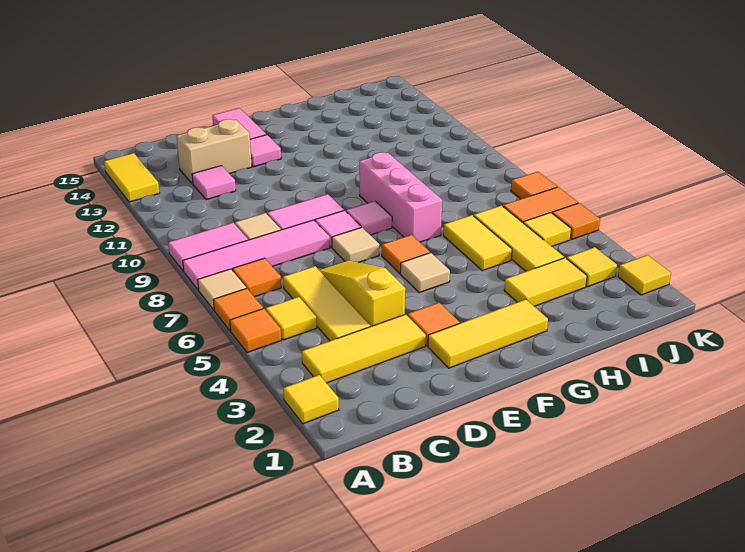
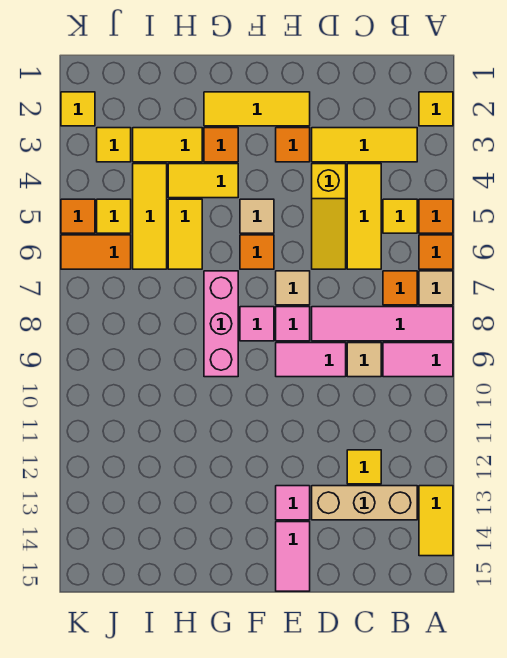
pink tile C12 level 1 -> yellow tile C12 level 1
tan brick C13:D13 level 1 -> tan brick B13:D13 level 1
none -> yellow tile G4:H4 level 1
orange tile K7 level 1 -> orange tile G3 level 1

